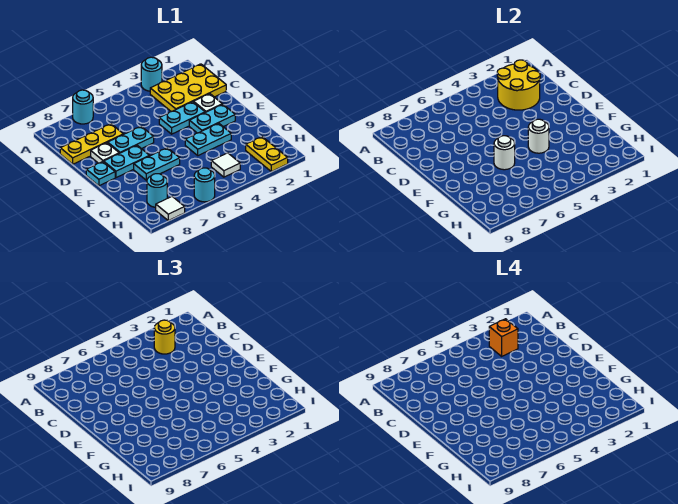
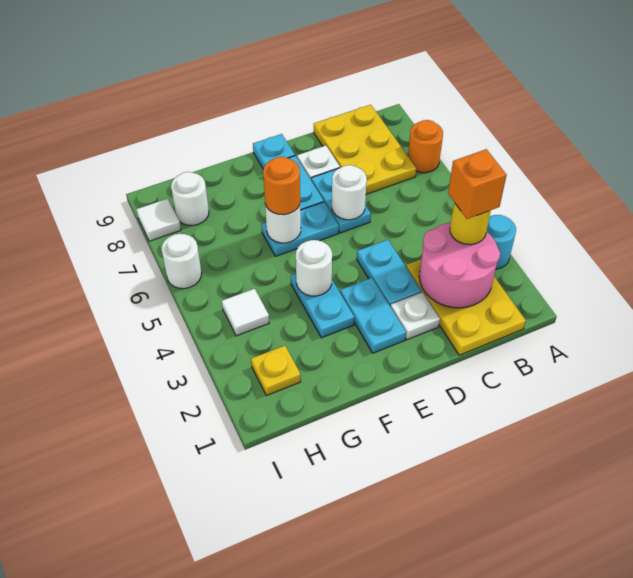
cyan round brick A7 level 1 -> orange round brick A7 level 1
yellow round brick B2:C3 level 2 -> pink round brick B2:C3 level 2
yellow plate C7:C9 level 1 -> yellow plate B7:C9 level 1
none -> white round brick D6 level 2
cyan plate F6:F7 level 1 -> cyan plate E6:F6 level 1
none -> orange round brick F6 level 3
yellow plate H2:I2 level 1 -> yellow plate H2 level 1
cyan round brick H8 level 1 -> white round brick H8 level 1
cyan round brick I6 level 1 -> white round brick I6 level 1

